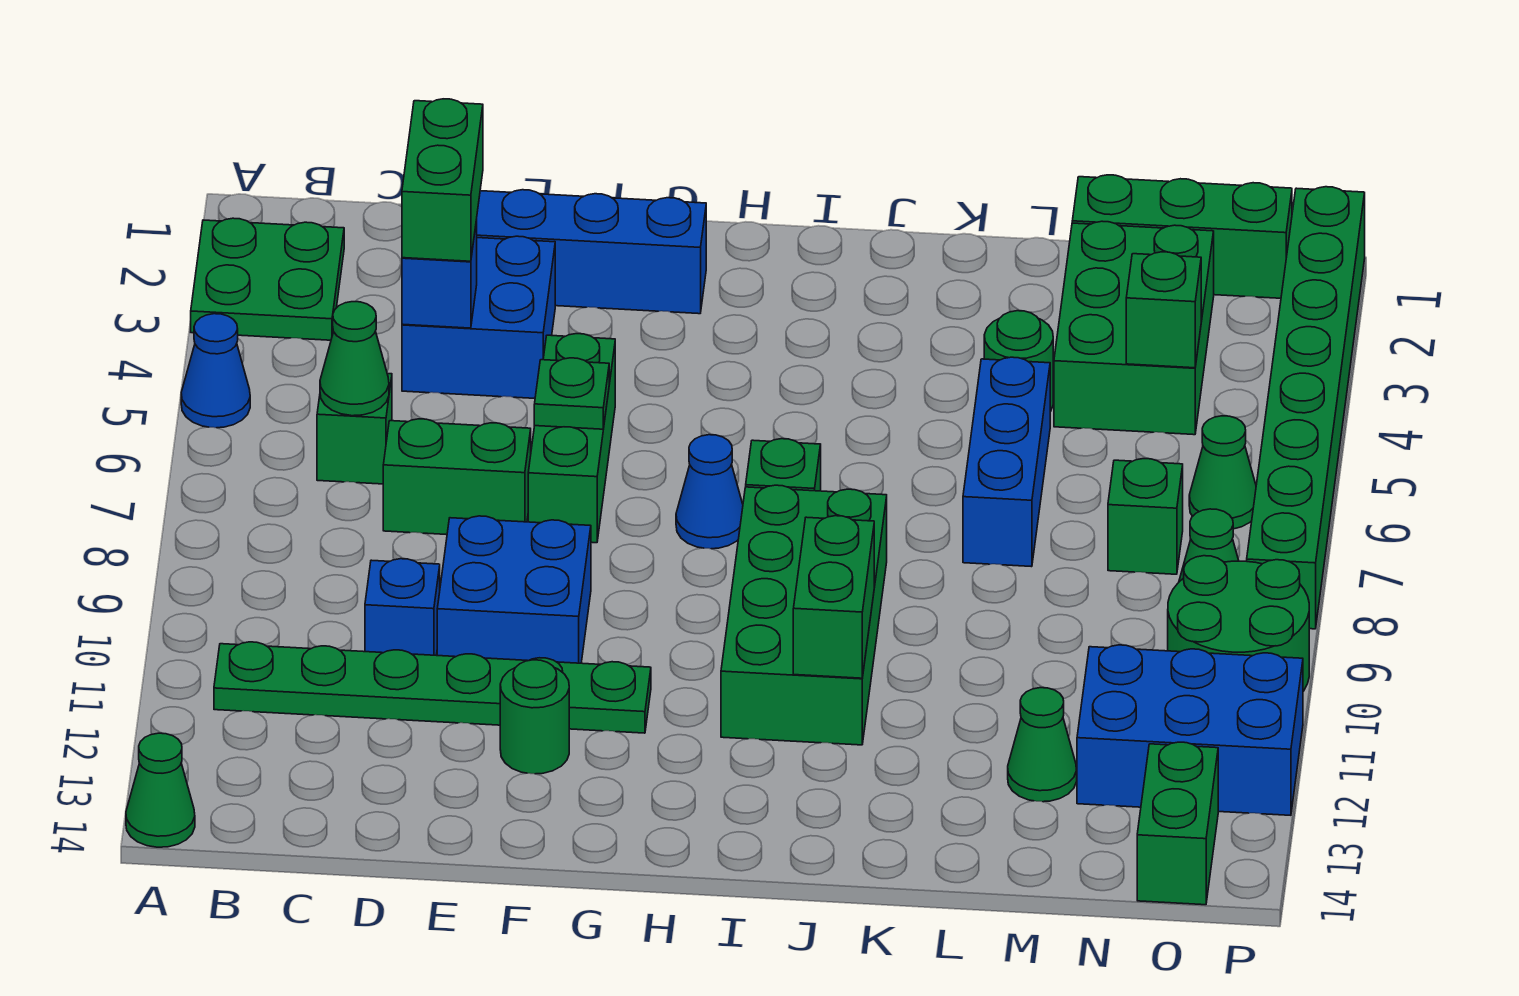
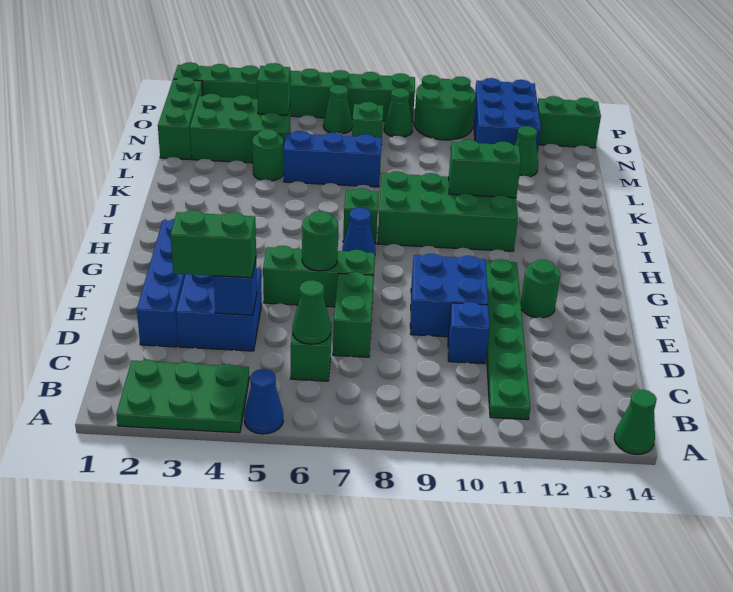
green plate A2:B3 level 1 -> green plate A2:B4 level 1
green plate F6 level 2 -> green round brick F6 level 2

